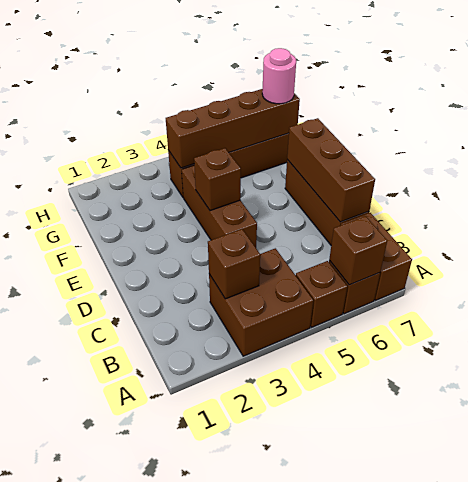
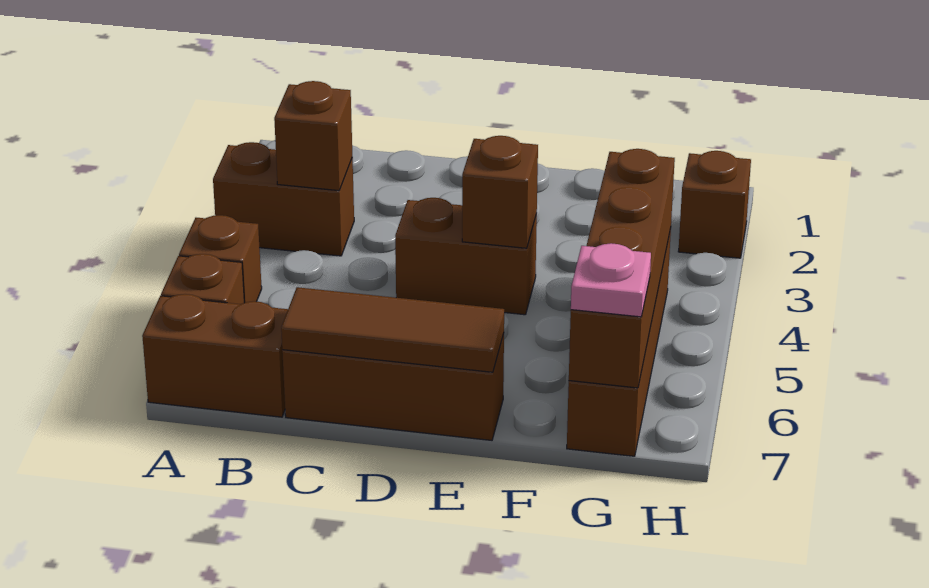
brown brick A3:B4 level 1 -> brown brick A3:B3 level 1
brown brick A6 level 2 -> brown brick H2 level 1
brown brick C7:E7 level 2 -> brown tile C7:E7 level 2
brown brick D4:F4 level 1 -> brown brick D4:E4 level 1
pink round brick G7 level 3 -> pink plate G7 level 3

